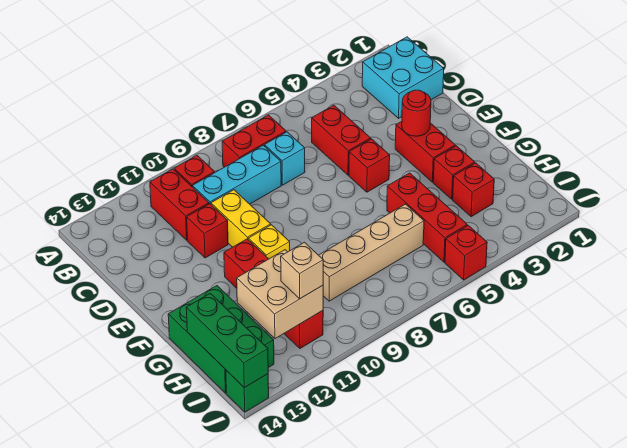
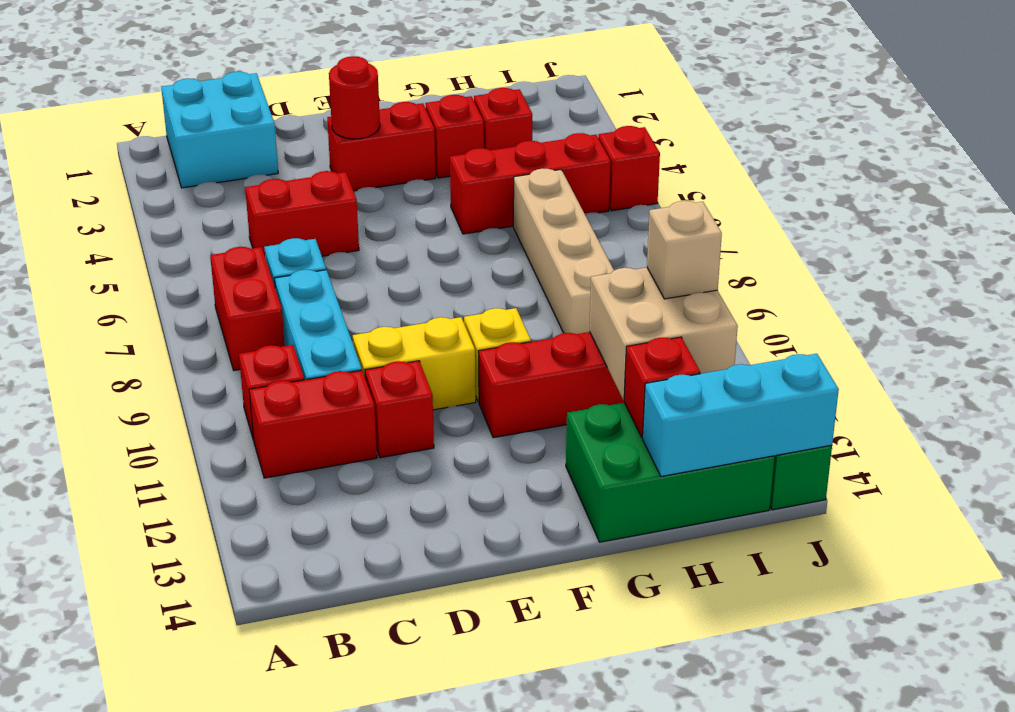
red brick E5 level 1 -> red brick H13 level 2
green brick H14:J14 level 2 -> cyan brick H14:J14 level 2

